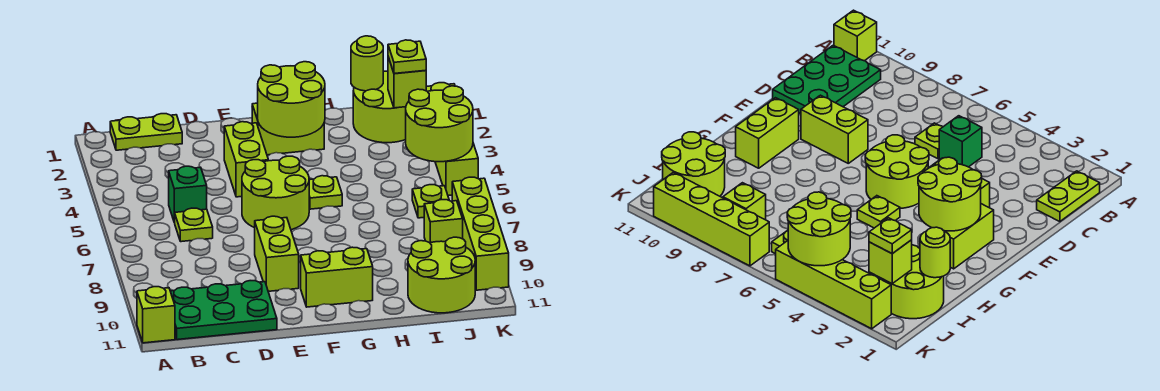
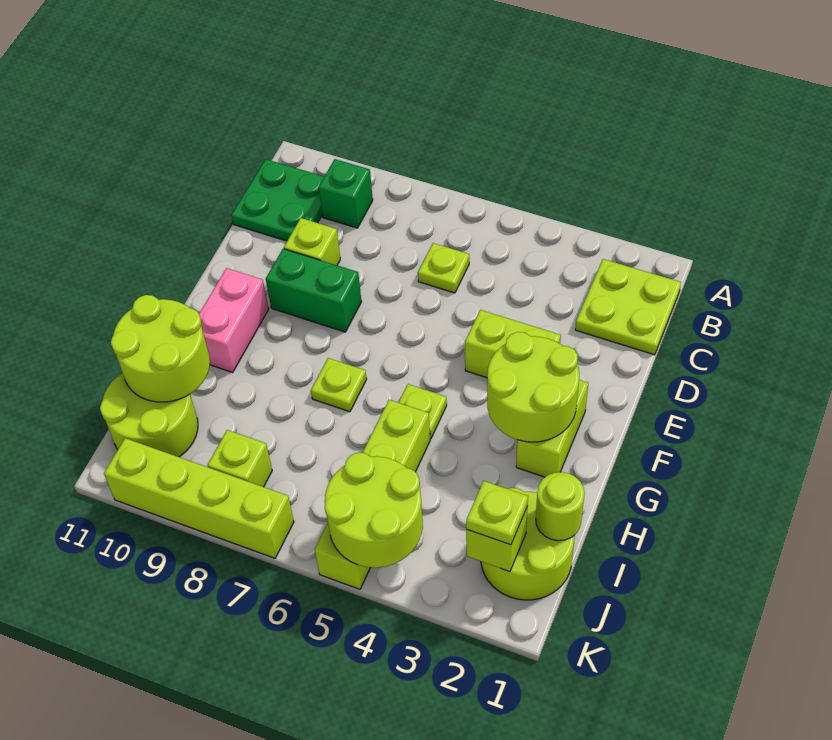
lime brick A11 level 1 -> lime brick D9 level 1
lime plate B1:C1 level 1 -> lime plate B1:C2 level 1
green plate B10:D11 level 1 -> green plate B10:C11 level 1
green brick C5 level 1 -> green brick B9 level 1
lime round brick E5:F6 level 1 -> lime round brick H10:I11 level 2
lime brick E8:E9 level 1 -> green brick E8:E9 level 1
lime brick F10:G10 level 1 -> pink brick F10:G10 level 1
lime plate J6 level 1 -> lime plate G7 level 1
lime brick K2:K5 level 1 -> lime brick H5:K5 level 1

